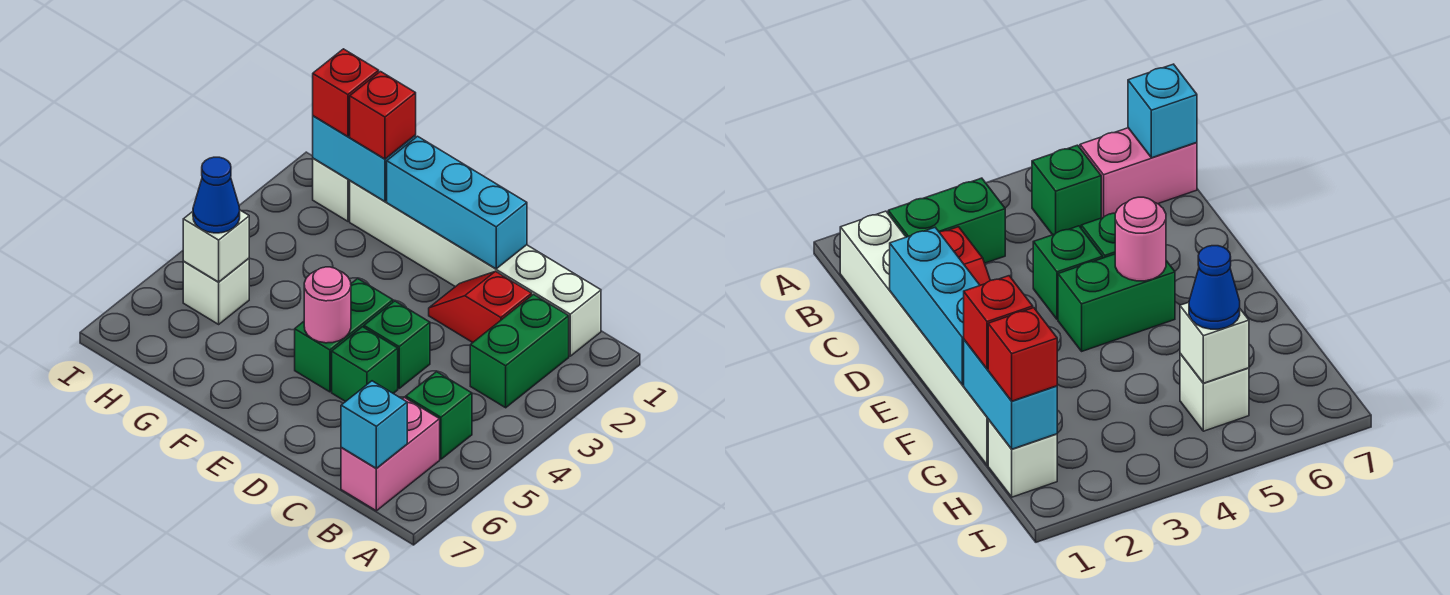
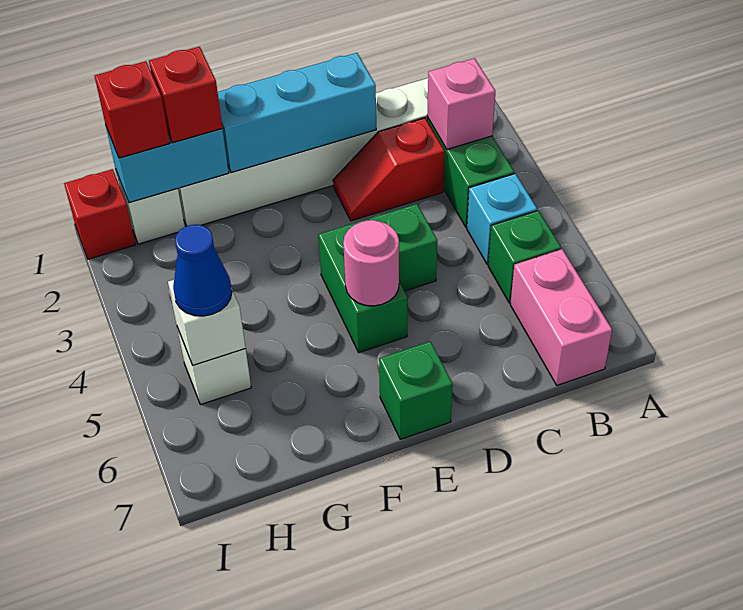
none -> pink brick B2 level 2
cyan brick B7 level 2 -> cyan brick B4 level 1
green brick D5 level 1 -> green brick E7 level 1
none -> red brick I1 level 1

